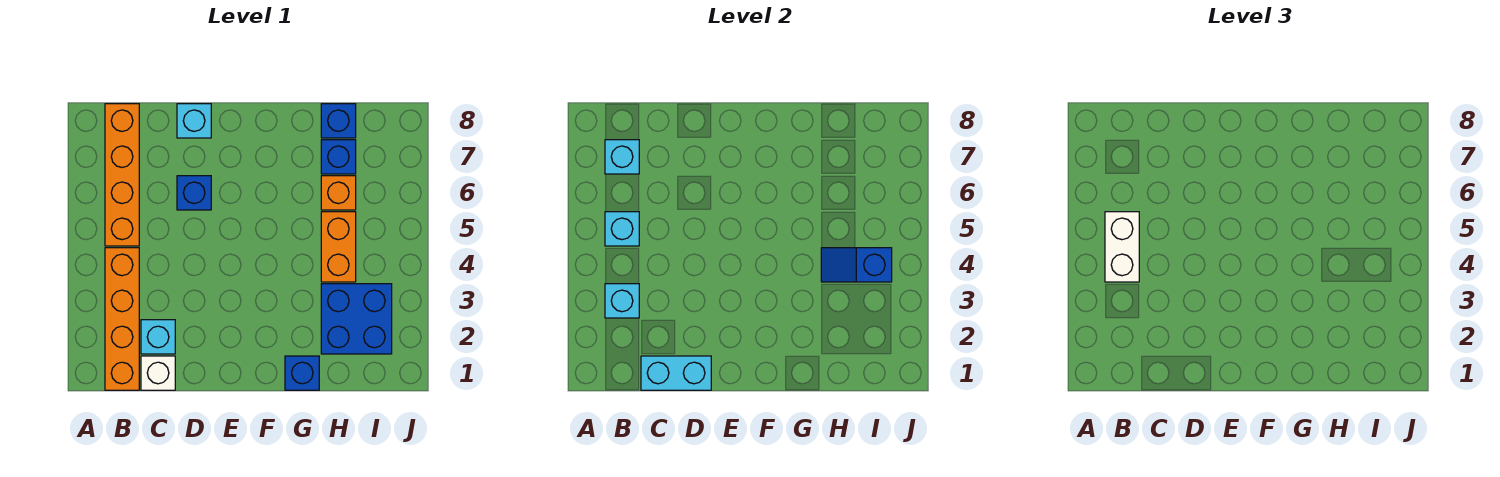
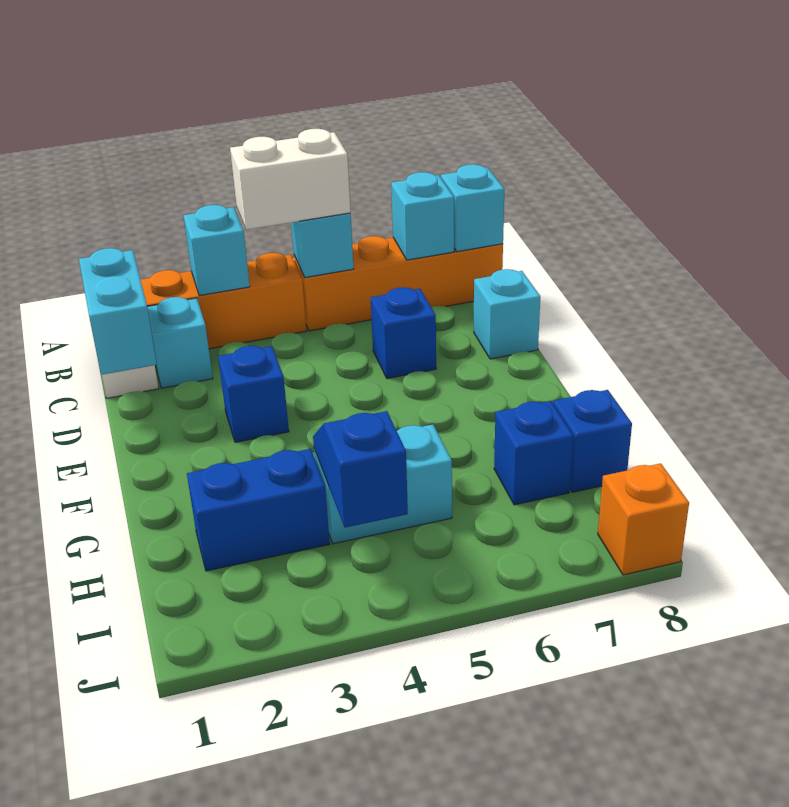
none -> cyan brick B8 level 2
blue brick G1 level 1 -> blue brick E3 level 1
blue brick H2:I3 level 1 -> blue brick H2:H3 level 1
orange brick H4:H5 level 1 -> cyan brick H4:H5 level 1
orange brick H6 level 1 -> orange brick J8 level 1

